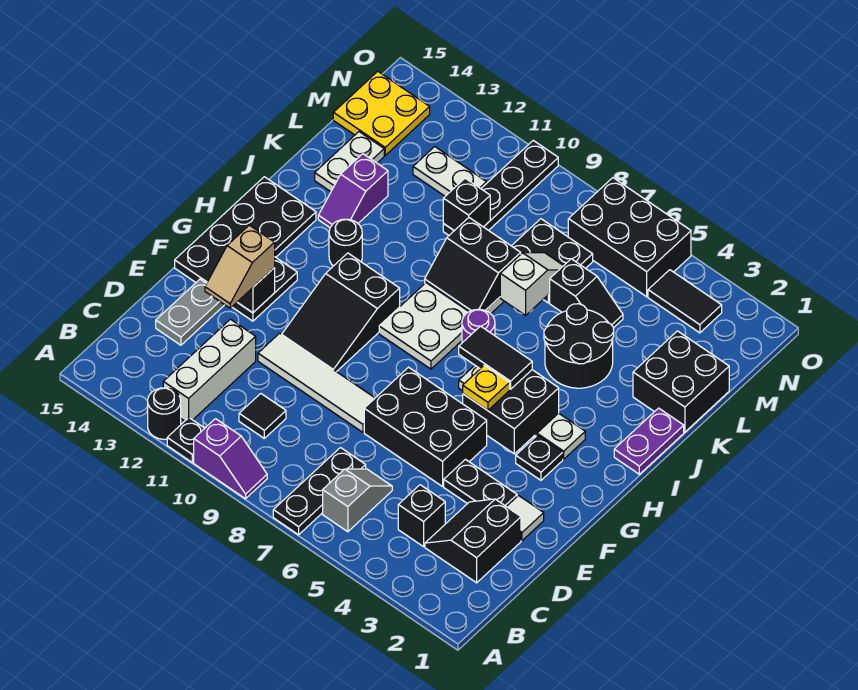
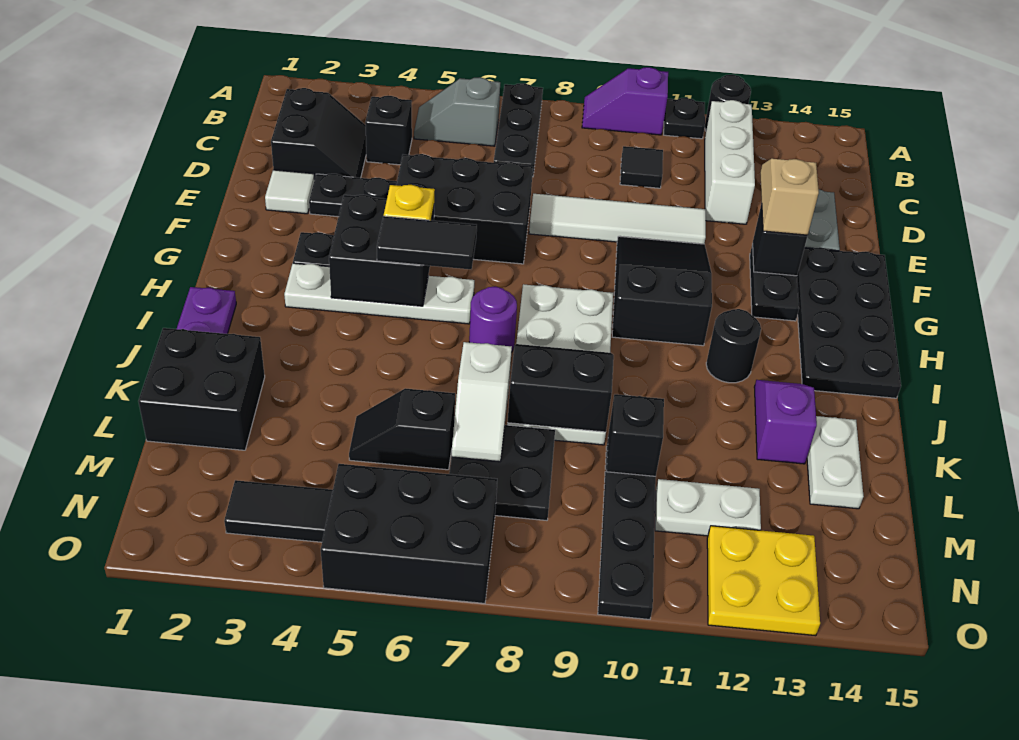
grey slope B6:C6 level 1 top B -> grey slope B5:B6 level 1 top 6
black round brick J4:K5 level 1 -> none
yellow plate M14:N15 level 1 -> yellow plate N12:O13 level 1

